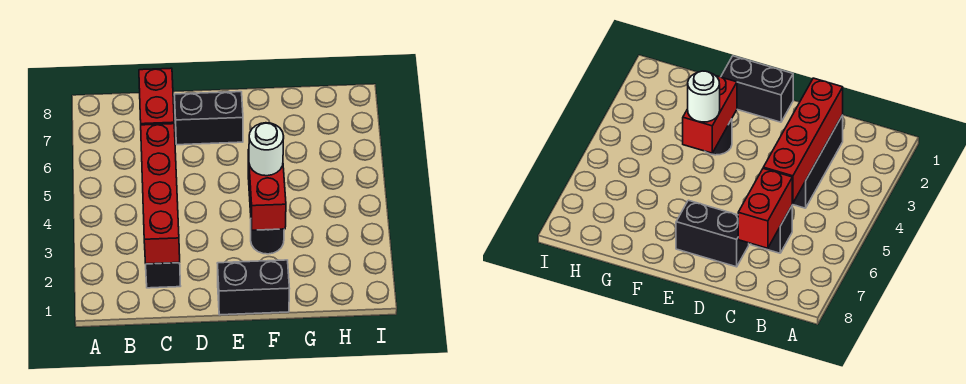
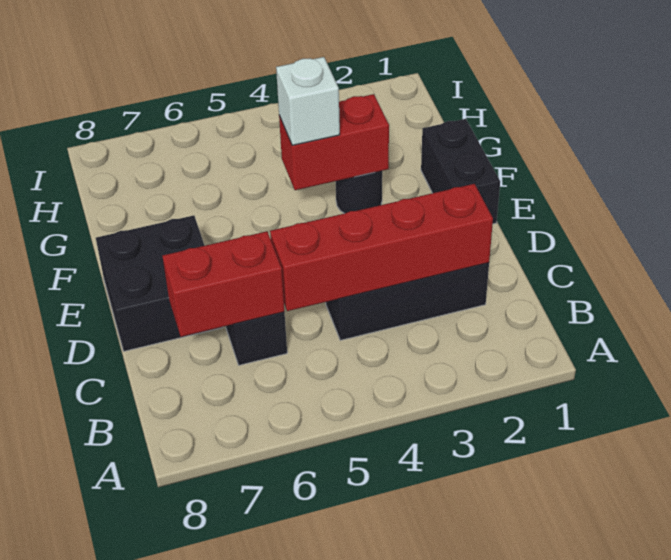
black brick D7:E7 level 1 -> black brick D7:E8 level 1
white round brick F4 level 3 -> white brick F4 level 3

